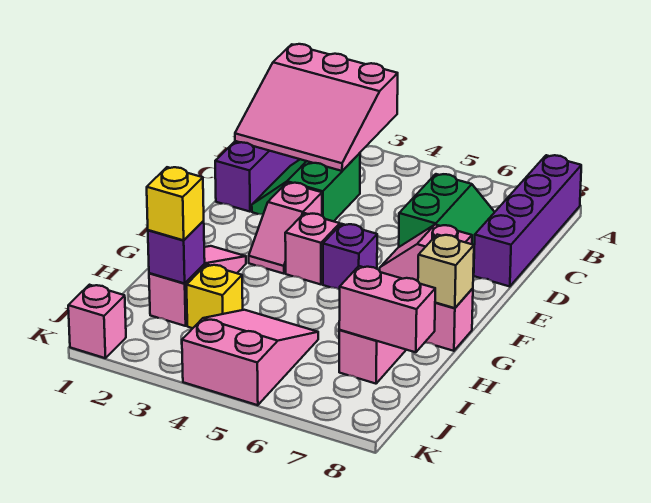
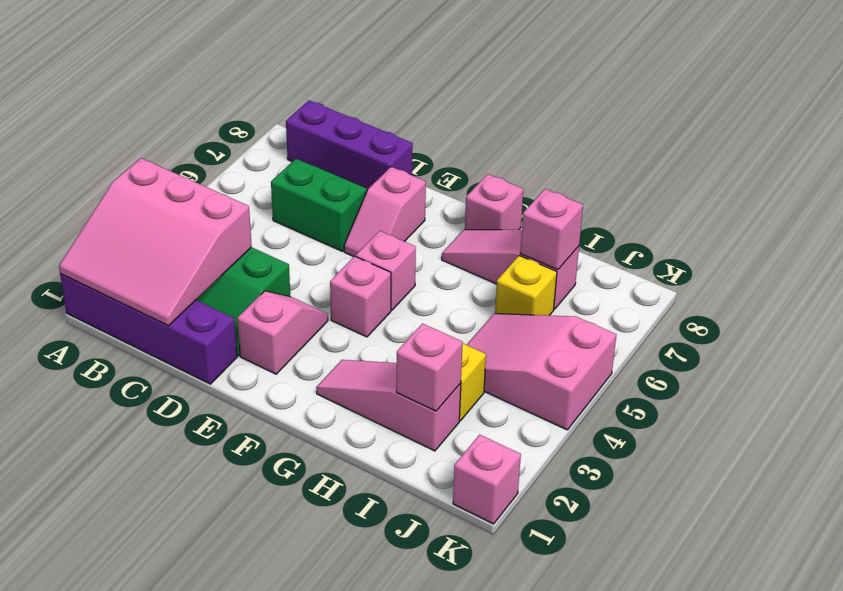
pink slope A1:C3 level 2 top A -> pink slope A1:C3 level 2 top 3
purple brick A8:D8 level 1 -> purple brick B8:D8 level 1
pink slope E3:F3 level 1 top E -> pink slope E2:E3 level 1 top 2
purple brick F5 level 1 -> pink brick F5 level 1
tan brick G8 level 2 -> none
purple brick I2 level 2 -> pink brick I2 level 2
yellow brick I2 level 3 -> yellow brick I6 level 1
pink brick I7:I8 level 2 -> pink brick I7 level 2

